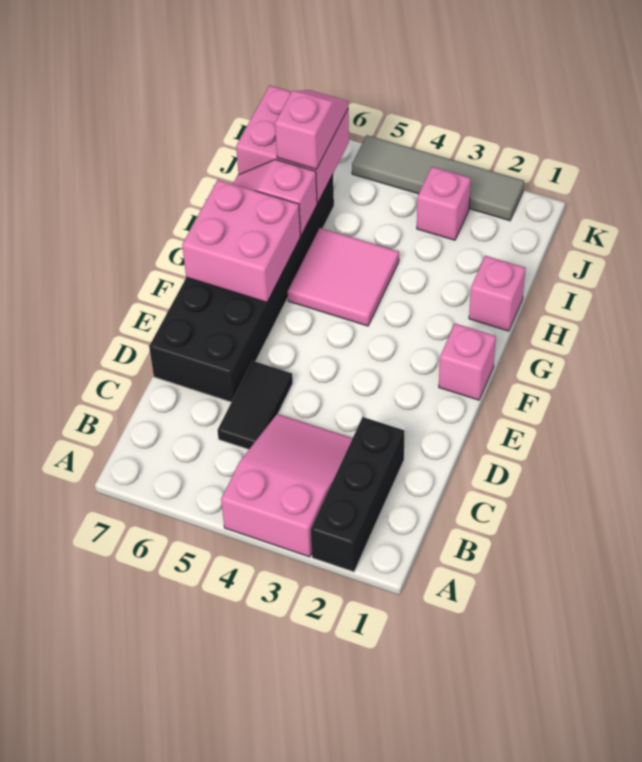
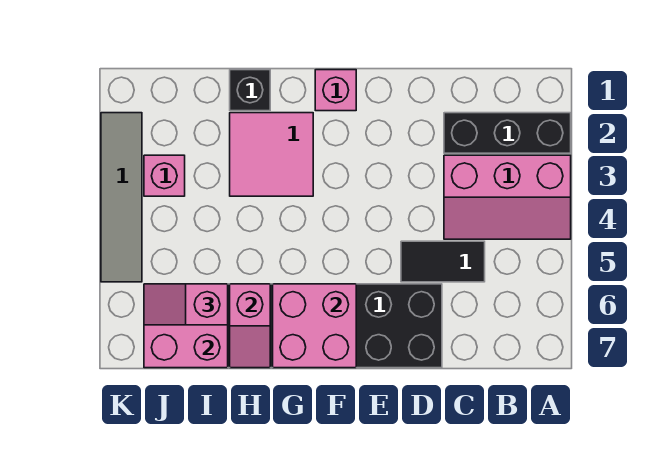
pink slope A3:C4 level 1 top A -> pink slope A3:C4 level 1 top 3
pink tile G4:H5 level 1 -> pink tile G2:H3 level 1
pink brick H1 level 1 -> black brick H1 level 1

